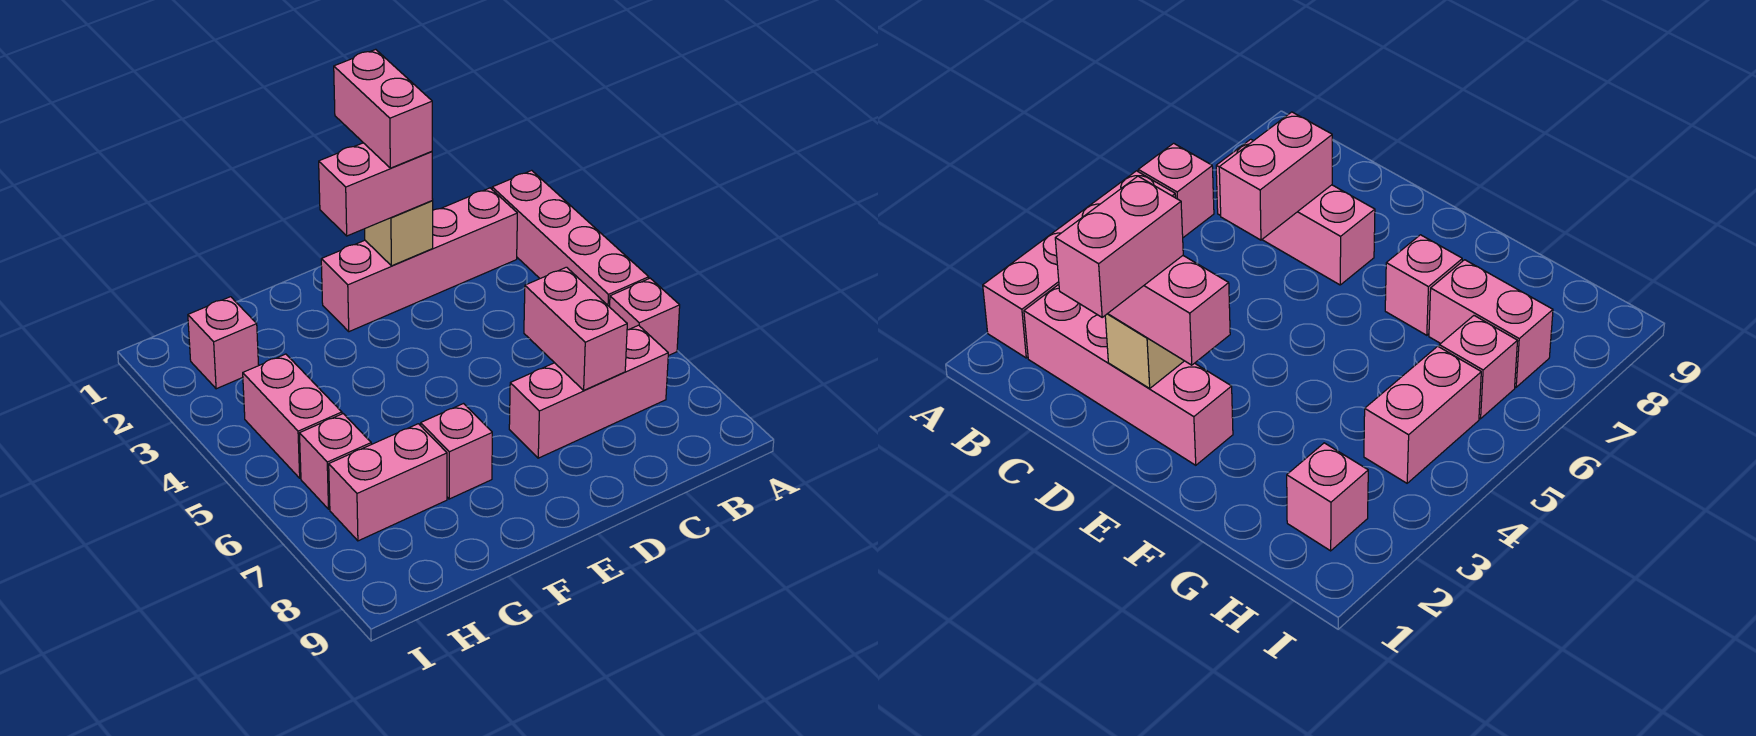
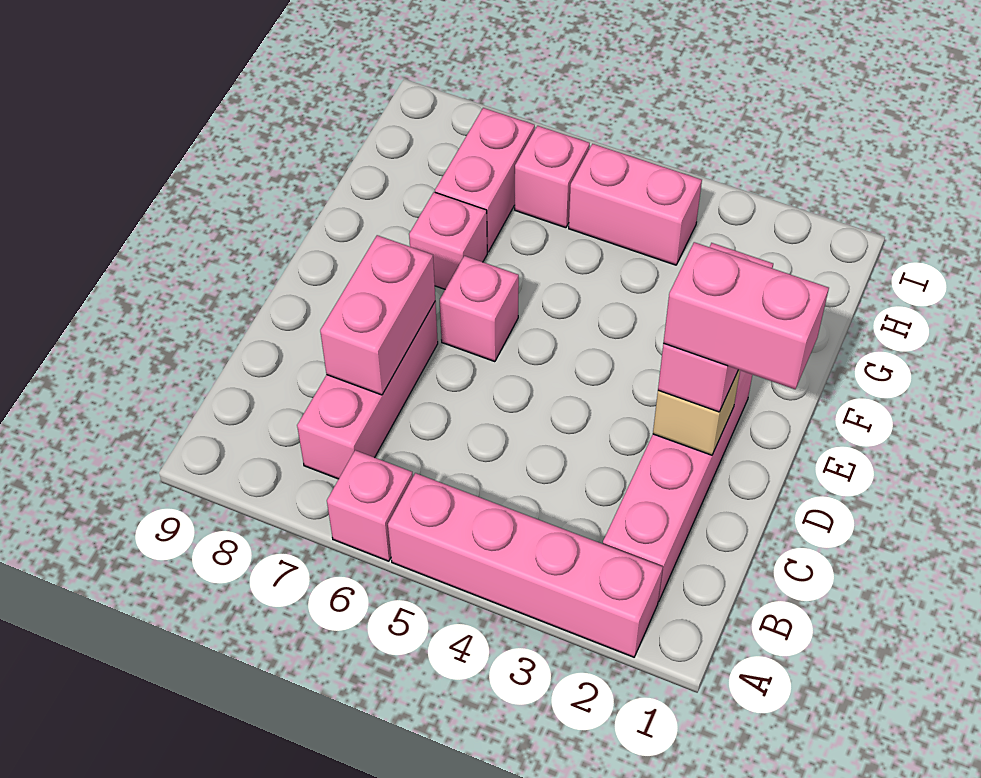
pink brick C6:C7 level 2 -> pink brick C7:D7 level 2
pink brick H2 level 1 -> pink brick E6 level 1

